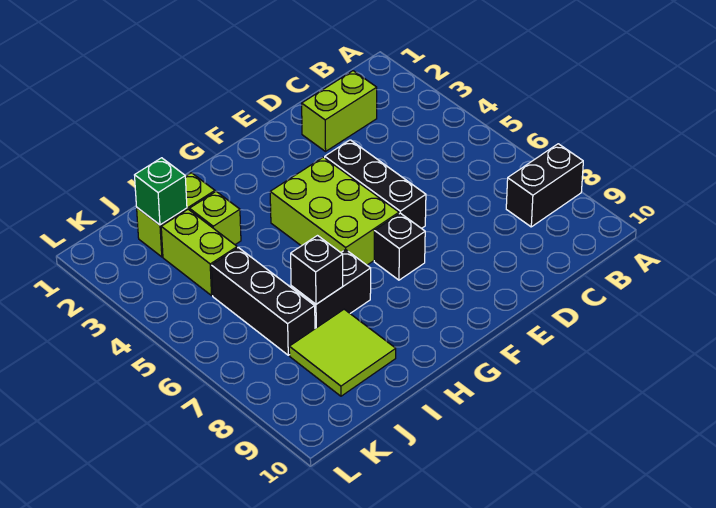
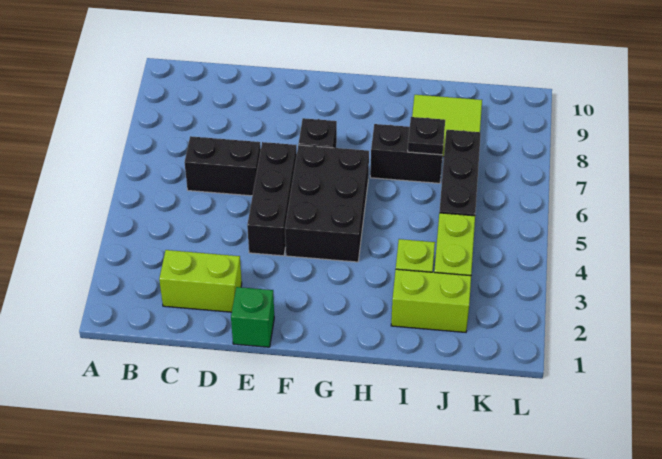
black brick A8:B8 level 1 -> black brick C6:D6 level 1
lime brick F4:G6 level 1 -> black brick F4:G6 level 1
black brick I7 level 2 -> black plate I7 level 2
green brick J2 level 2 -> green brick E1 level 1

